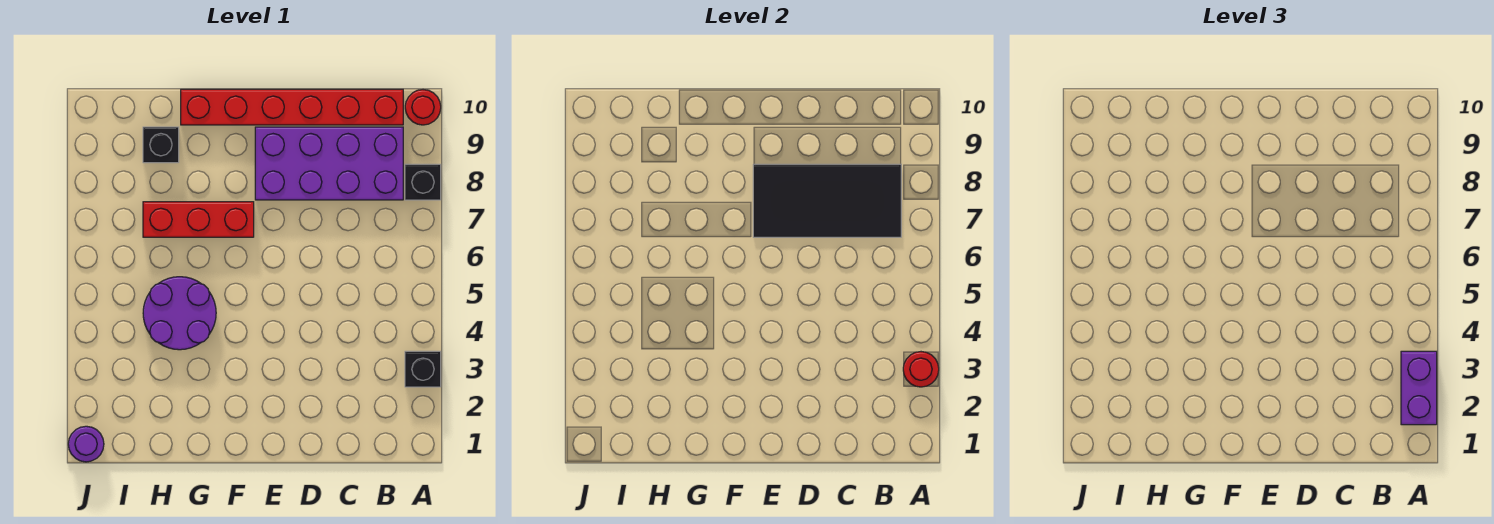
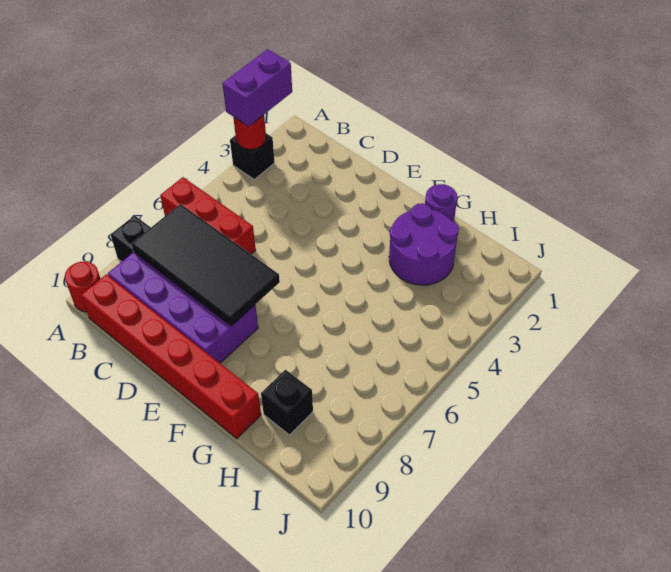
red brick F7:H7 level 1 -> red brick A6:C6 level 1
purple round brick G4:H5 level 1 -> purple round brick G2:H3 level 1
purple round brick J1 level 1 -> purple round brick G1 level 1

